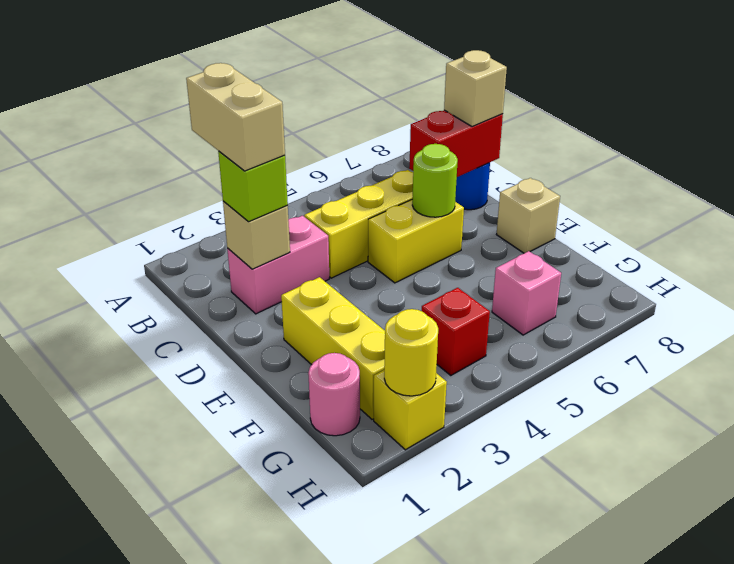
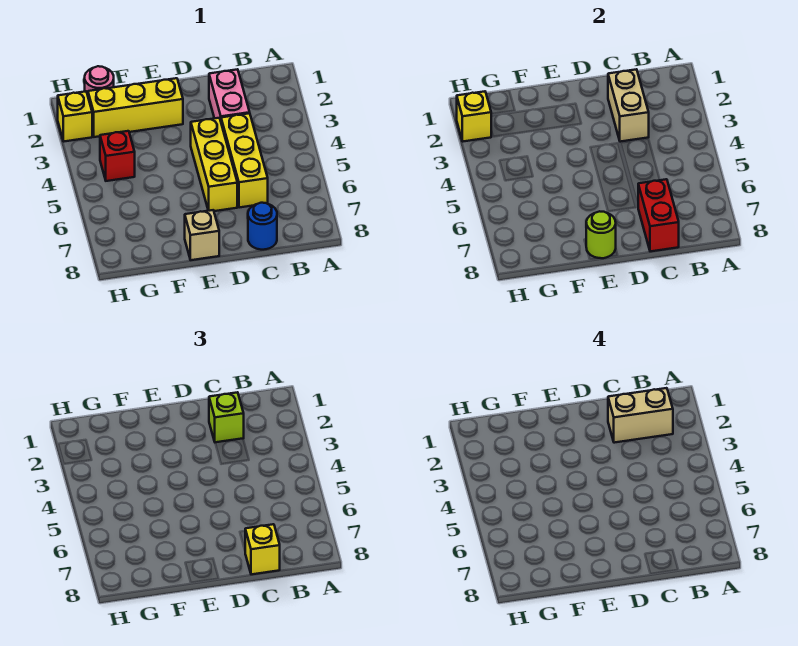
tan brick C2 level 2 -> tan brick C2:C3 level 2
tan brick C8 level 3 -> yellow brick C8 level 3
yellow brick D5:D6 level 1 -> yellow brick D4:D6 level 1
lime round brick D6 level 2 -> lime round brick E8 level 2
pink brick G6 level 1 -> none
yellow round brick H2 level 2 -> yellow brick H2 level 2

